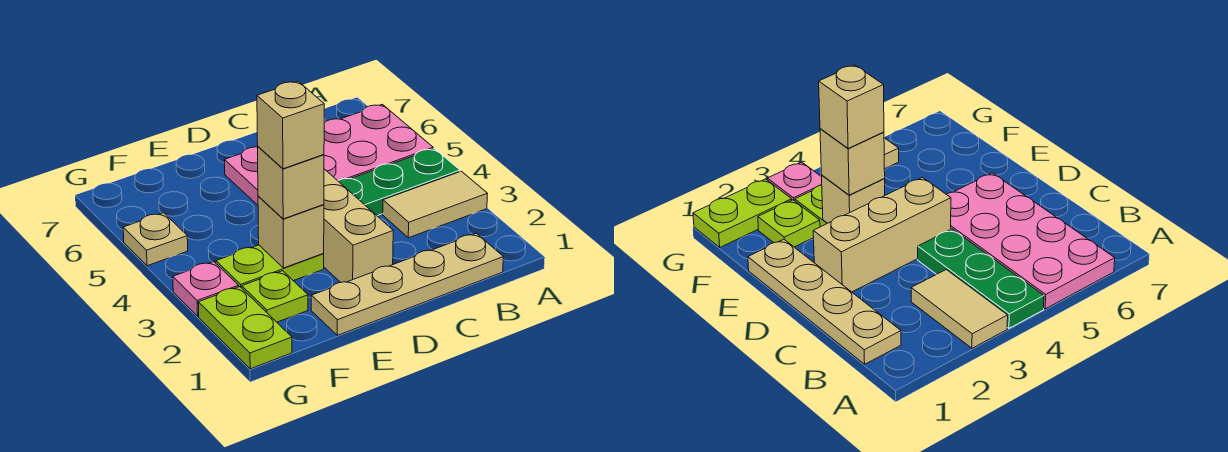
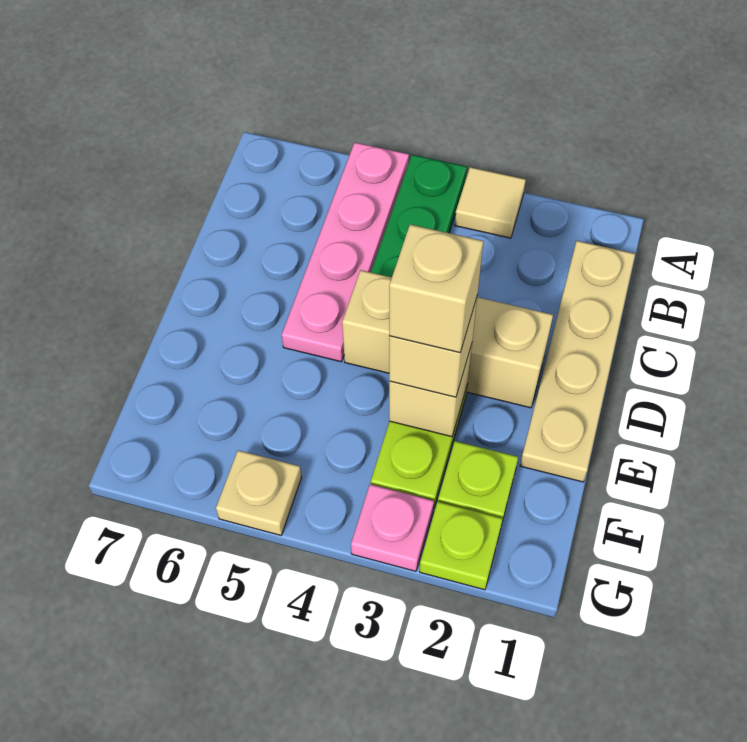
tan tile A3:B3 level 1 -> tan tile A3 level 1
pink plate A5:D6 level 1 -> pink plate A5:D5 level 1
lime plate G1:G2 level 1 -> lime plate G2 level 1

